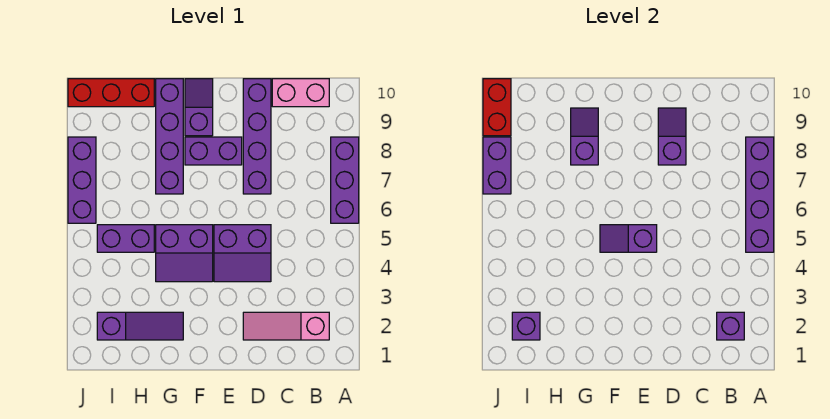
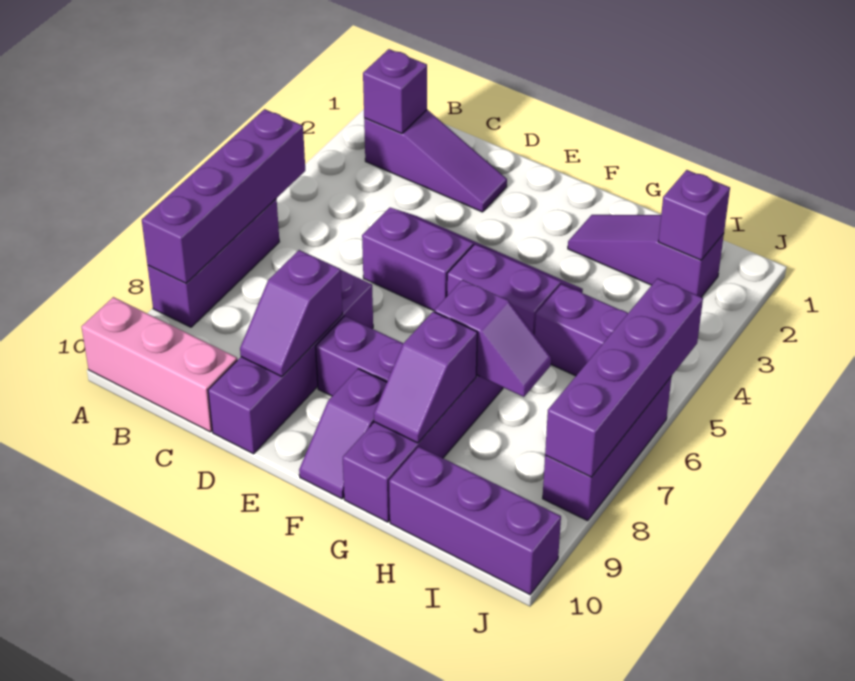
pink slope B2:D2 level 1 top B -> purple slope B2:D2 level 1 top B
pink brick B10:C10 level 1 -> pink brick A10:C10 level 1
purple slope E5:F5 level 2 top E -> purple slope G7:H7 level 2 top G
red brick H10:J10 level 1 -> purple brick H10:J10 level 1
purple brick J7:J8 level 2 -> purple brick J5:J8 level 2
red brick J9:J10 level 2 -> none

